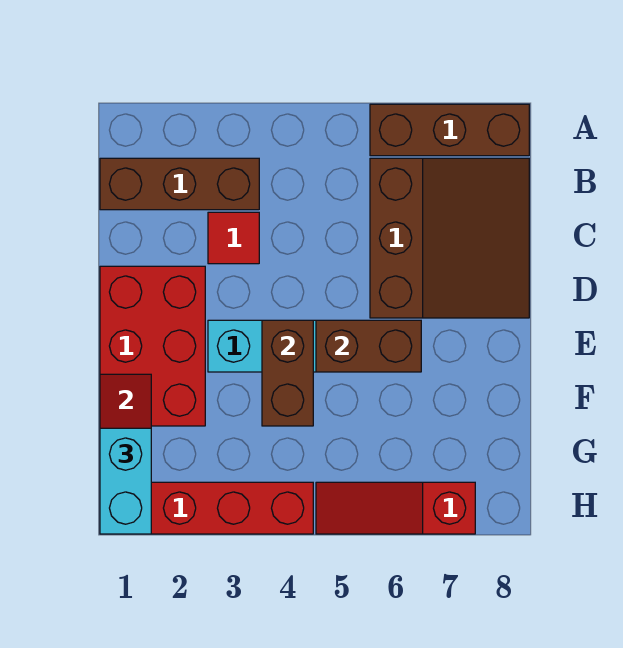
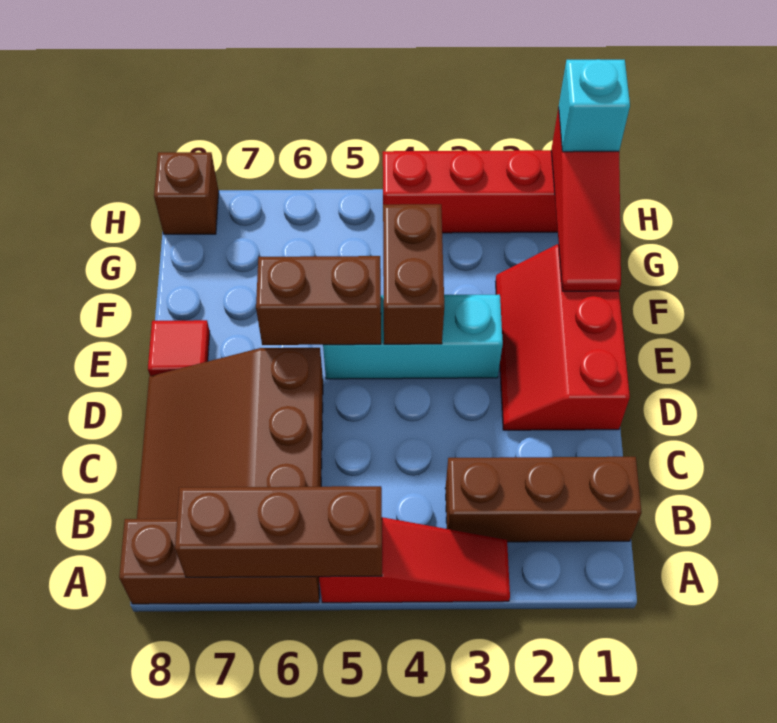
none -> brown brick A5:A7 level 2
red tile C3 level 1 -> red tile E8 level 1
red brick D1:F2 level 1 -> red slope D1:F2 level 1 top 1
cyan brick G1:H1 level 3 -> cyan brick H1 level 3
red slope H5:H7 level 1 top 7 -> red slope A3:A5 level 1 top 5
none -> brown brick H8 level 1

